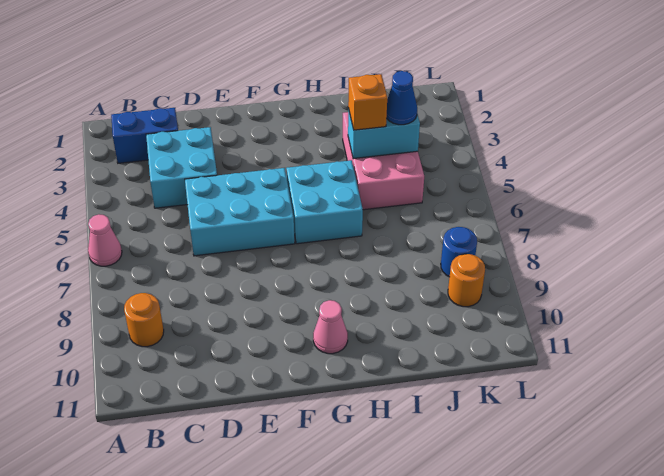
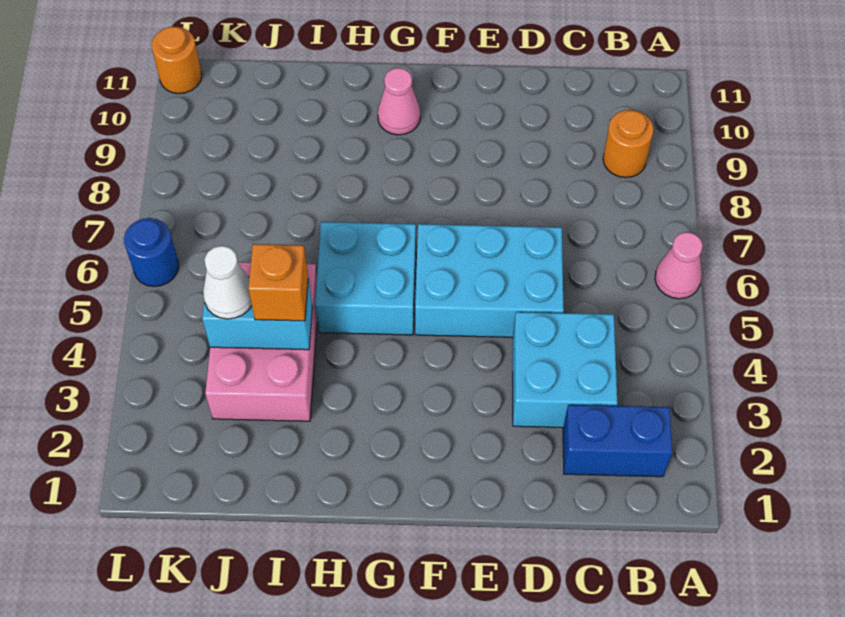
blue cone J4 level 3 -> white cone J4 level 3
blue round brick K8 level 1 -> blue round brick L6 level 1
orange round brick K9 level 1 -> orange round brick L11 level 1

